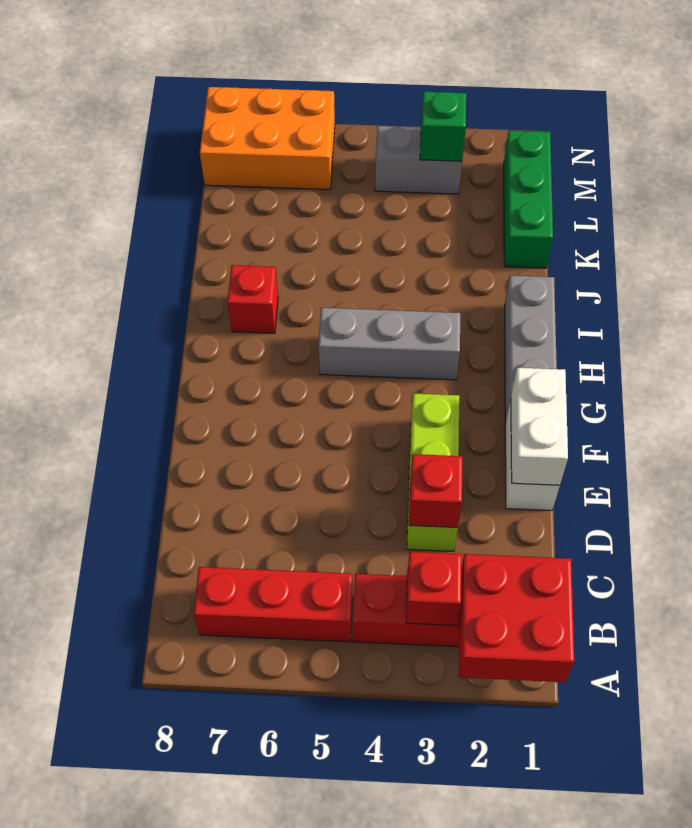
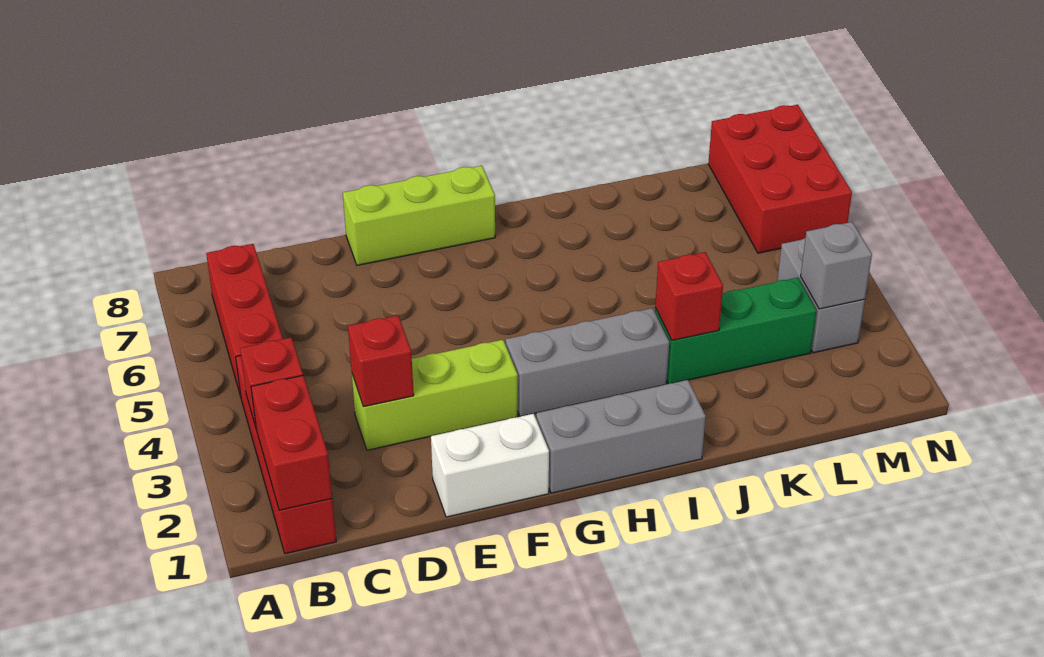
red brick A1:B2 level 2 -> red brick B1:B2 level 2
white brick E1:F1 level 2 -> none
none -> lime brick E8:G8 level 1
grey brick H3:H5 level 1 -> grey brick G3:I3 level 1
red brick I7 level 1 -> red brick J3 level 2
green brick K1:M1 level 1 -> green brick J3:L3 level 1
green brick M3 level 2 -> grey brick M3 level 2
orange brick M6:N8 level 1 -> red brick M6:N8 level 1

